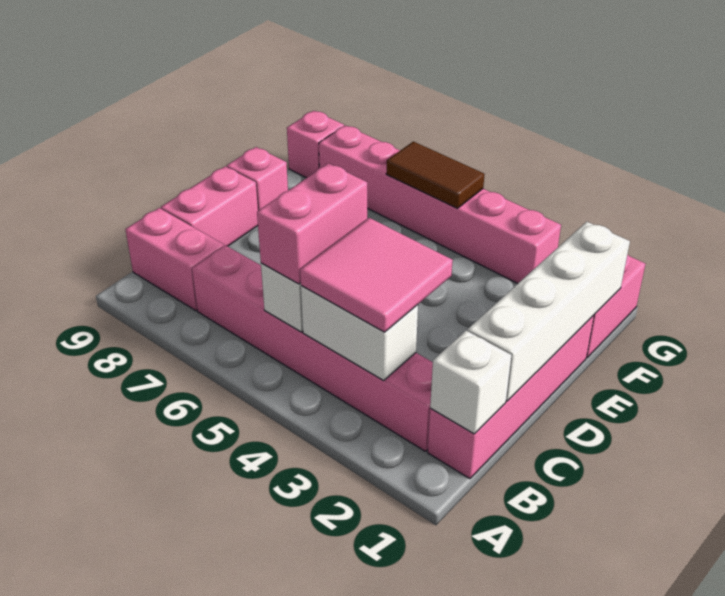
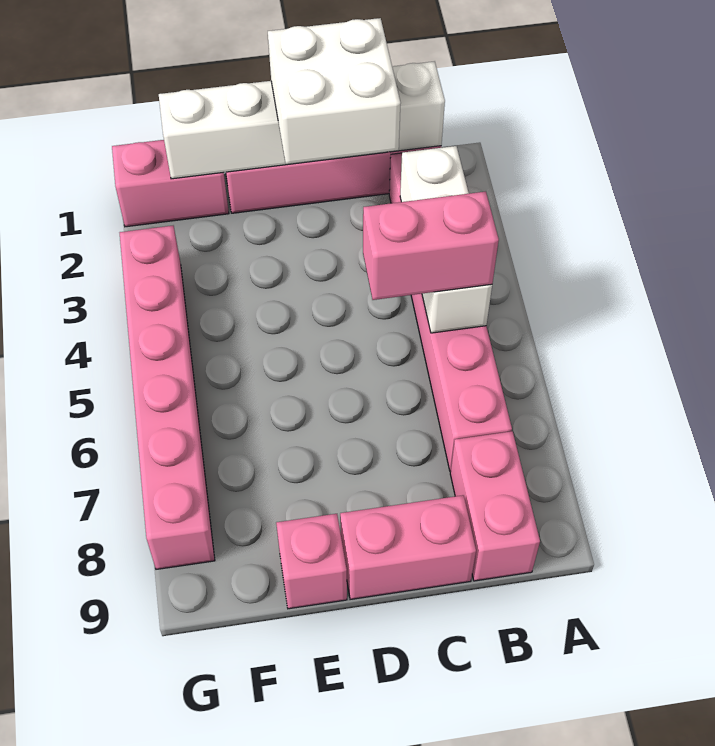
pink tile B3:C4 level 3 -> none
none -> white brick C1:D2 level 3
brown tile G5:G6 level 2 -> none
pink brick G9 level 1 -> none

